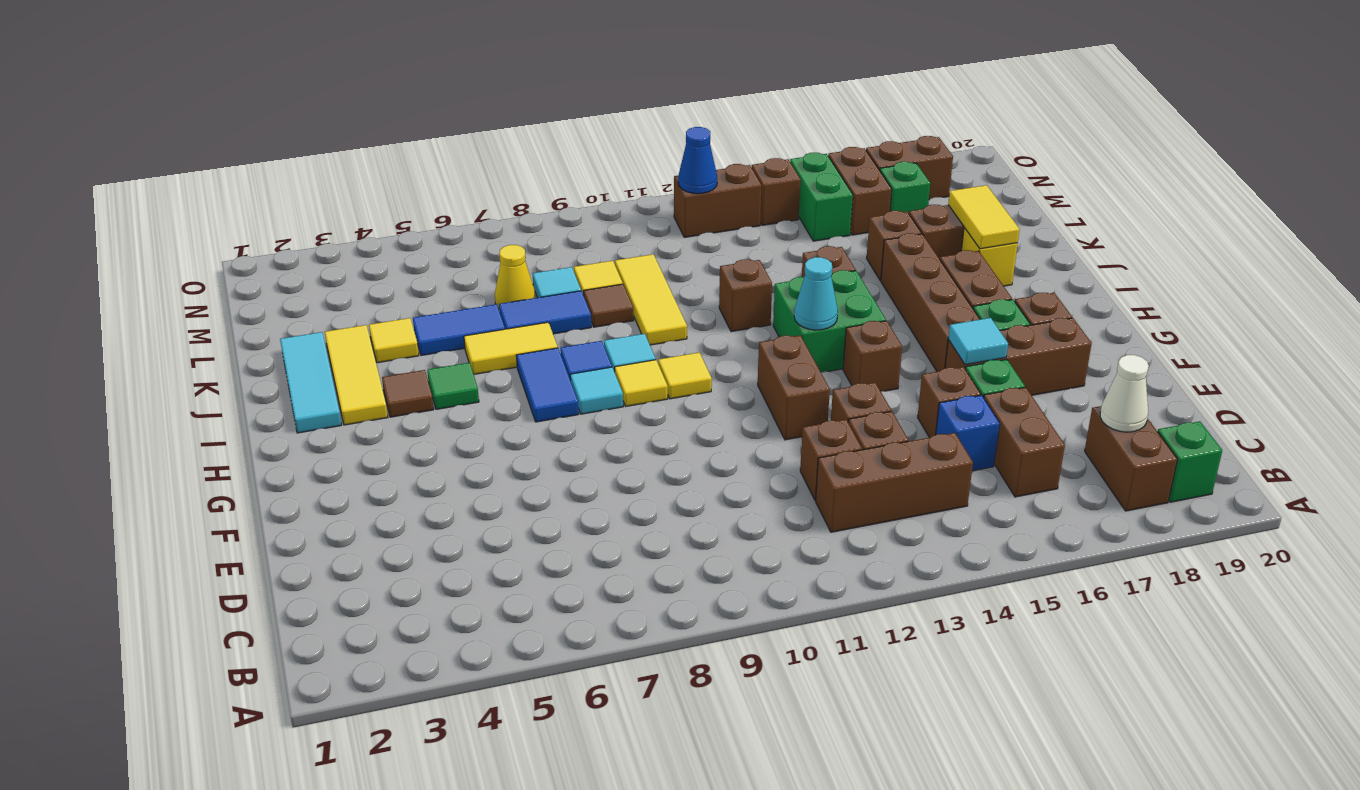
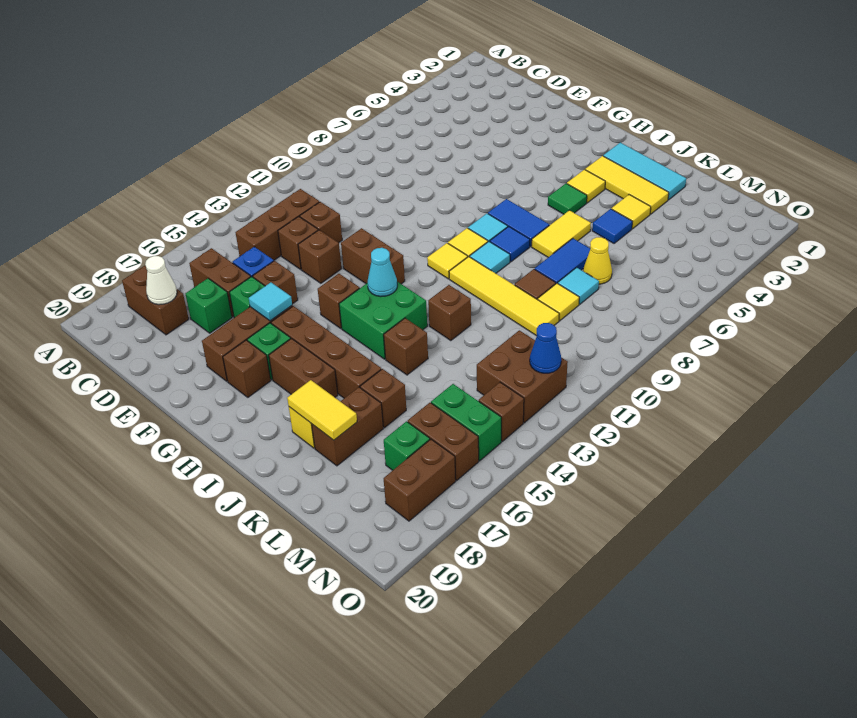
green brick B19 level 1 -> green brick D17 level 1
brown tile I4 level 1 -> yellow tile I4 level 1
yellow tile J10:L10 level 1 -> yellow tile I10:L10 level 1
blue tile K5:K6 level 1 -> blue tile K5 level 1
brown brick N12:N13 level 1 -> brown brick M12:N13 level 1

